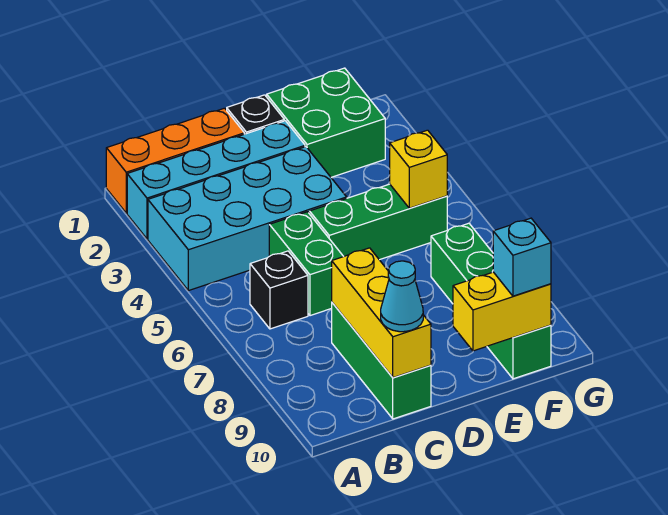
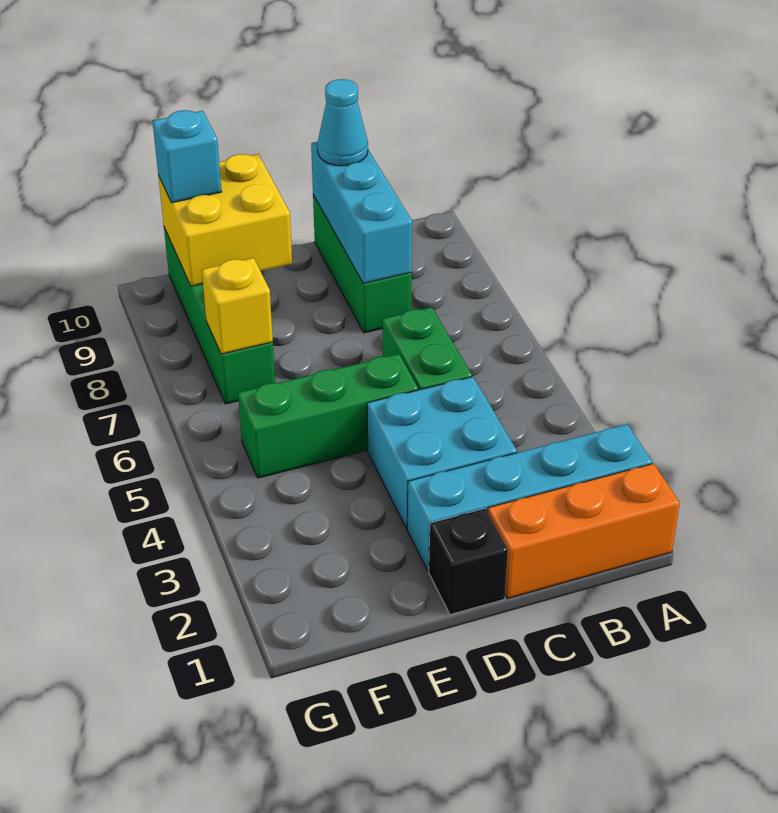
cyan brick A3:D4 level 1 -> cyan brick C3:D4 level 1
black brick B6 level 1 -> none
yellow brick C8:C10 level 2 -> cyan brick C8:C10 level 2
green brick E1:F2 level 1 -> none
yellow brick E10:F10 level 2 -> yellow brick E9:F10 level 2
yellow brick F5 level 2 -> yellow brick F7 level 2

